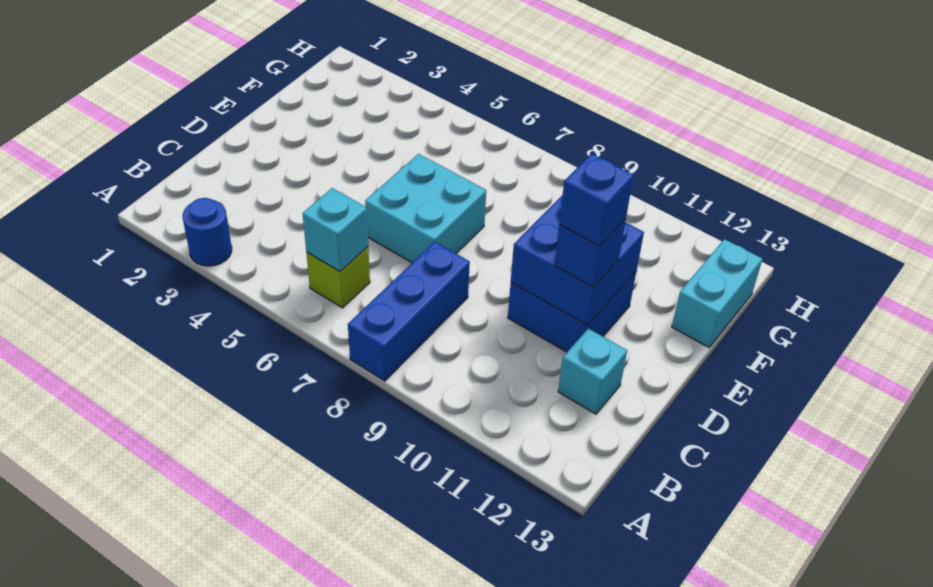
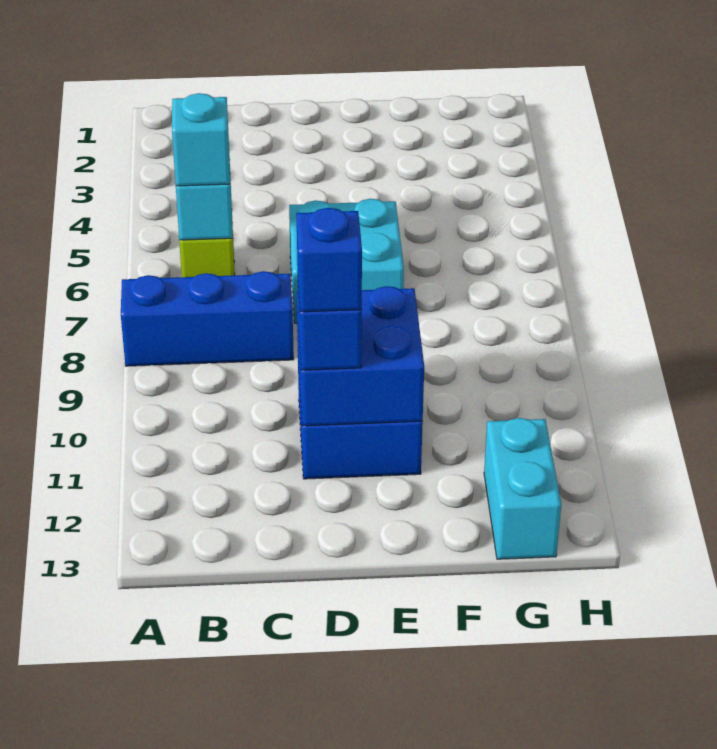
blue round brick A3 level 1 -> none
cyan brick C12 level 1 -> cyan brick B6 level 3
cyan brick F13:G13 level 1 -> cyan brick G12:G13 level 1

